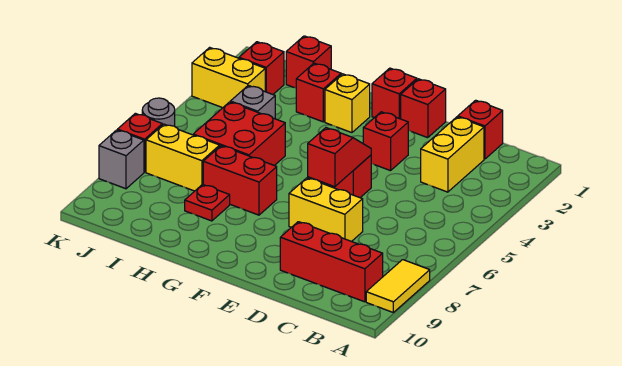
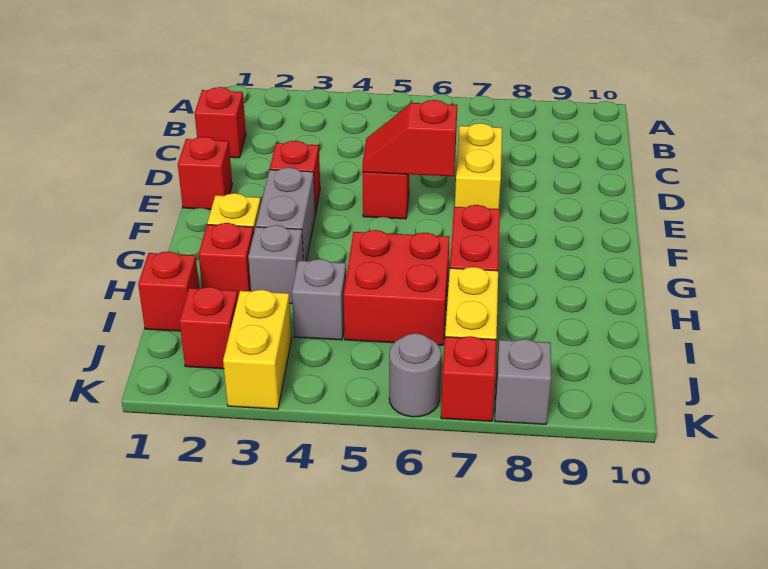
yellow tile A8:A9 level 1 -> none
red brick B9:D9 level 1 -> none
yellow brick C2:C3 level 1 -> none
red brick F1 level 1 -> none
none -> grey brick F3:G3 level 1
none -> grey brick H3 level 1
red plate H8 level 1 -> none

